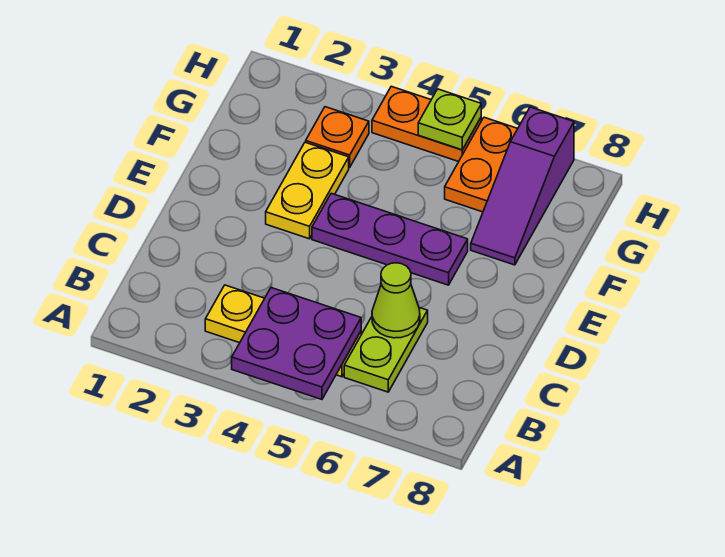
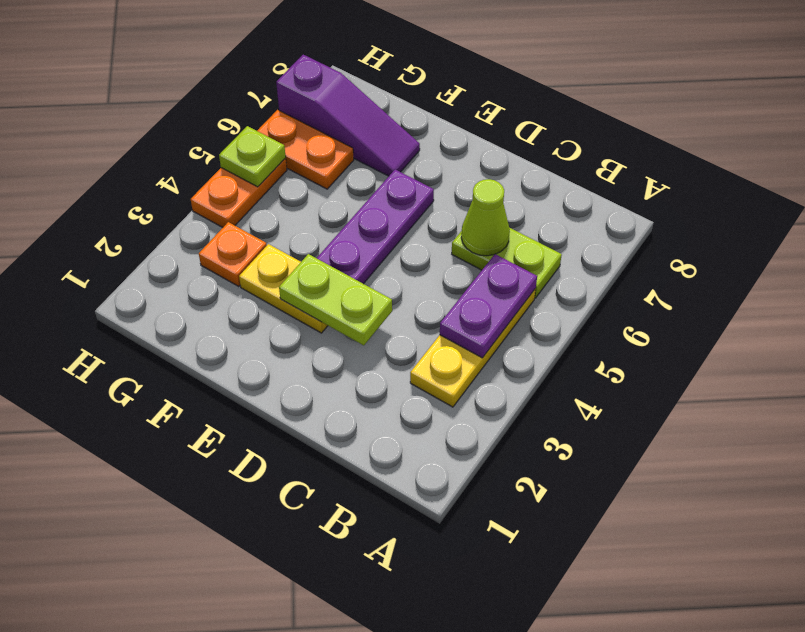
purple plate A4:B5 level 2 -> purple plate B4:B5 level 2
none -> lime plate D3:E3 level 2

